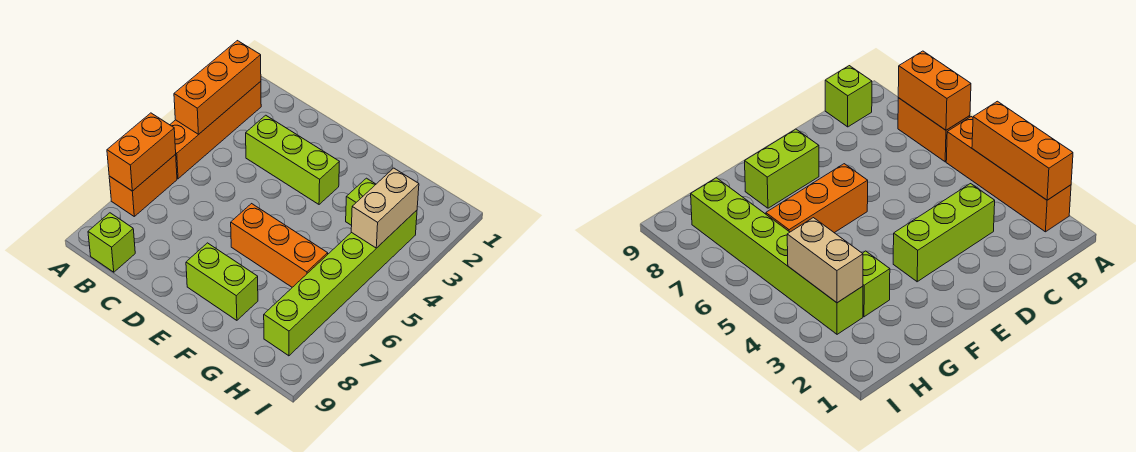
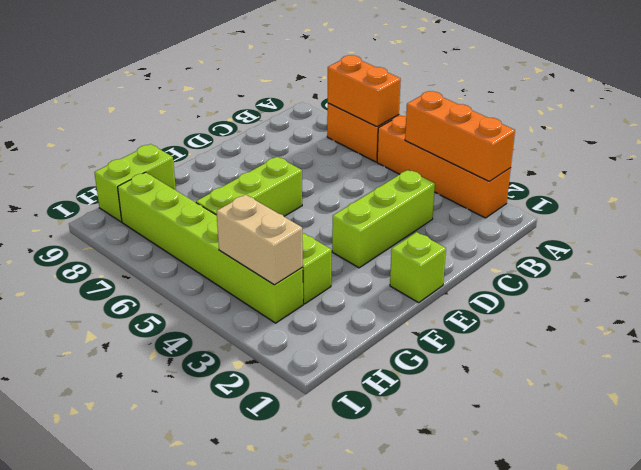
lime brick B9 level 1 -> lime brick E1 level 1
orange brick E6:G6 level 1 -> lime brick E6:G6 level 1
lime brick E8:F8 level 1 -> lime brick G9:H9 level 1

